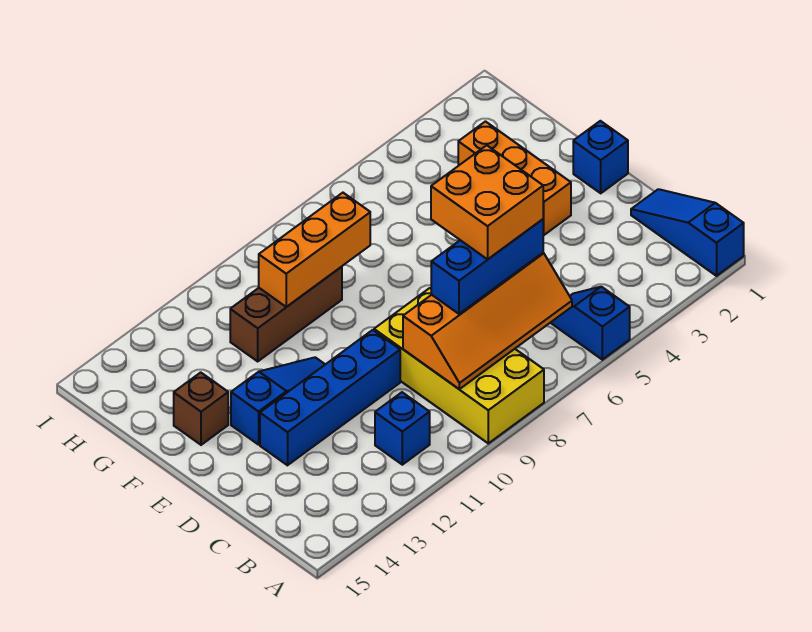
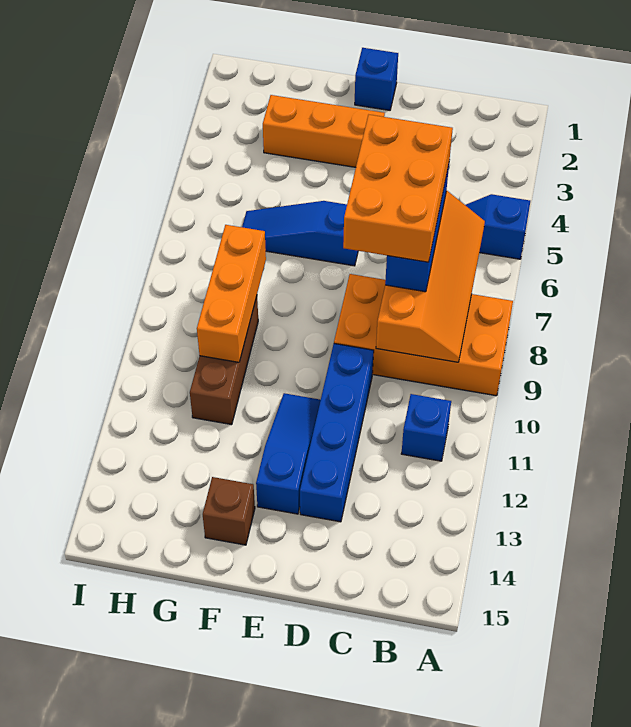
blue slope A1:C1 level 1 top A -> blue slope E6:G6 level 1 top E
yellow brick A8:D9 level 1 -> orange brick A8:D9 level 1
orange brick C6:D7 level 4 -> orange brick C6:D8 level 4

